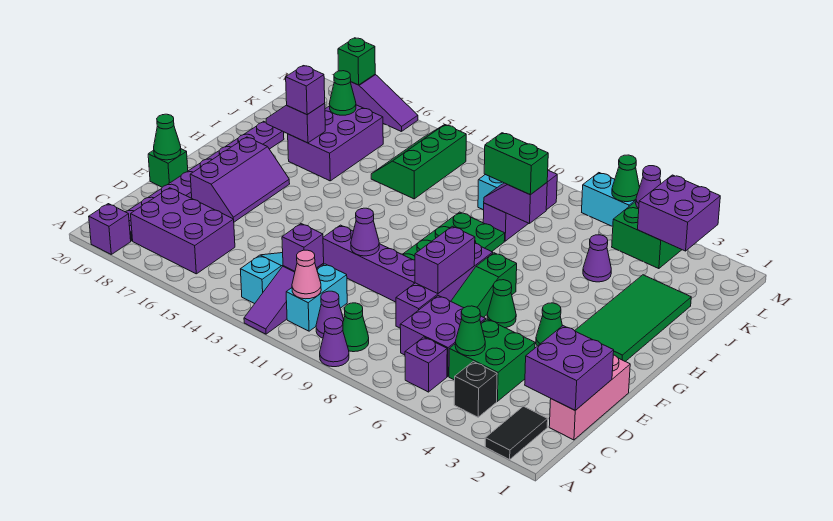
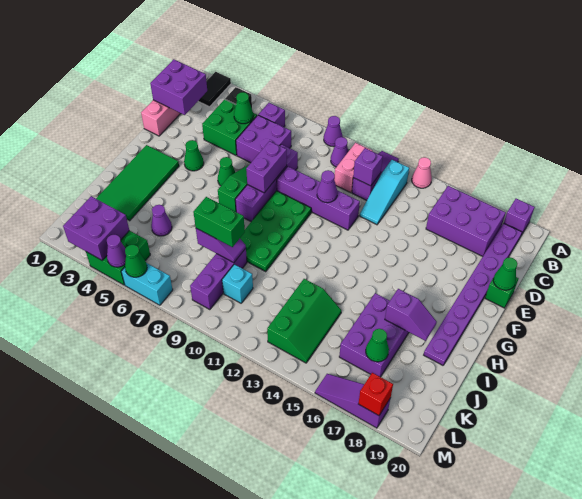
green cone B9 level 1 -> none
cyan brick B11:C11 level 1 -> pink brick B11:C11 level 1
pink cone B11 level 2 -> pink cone A14 level 1
purple slope E17:G18 level 1 top 18 -> none
purple brick I17 level 3 -> none
green brick M18 level 2 -> red brick M18 level 2

